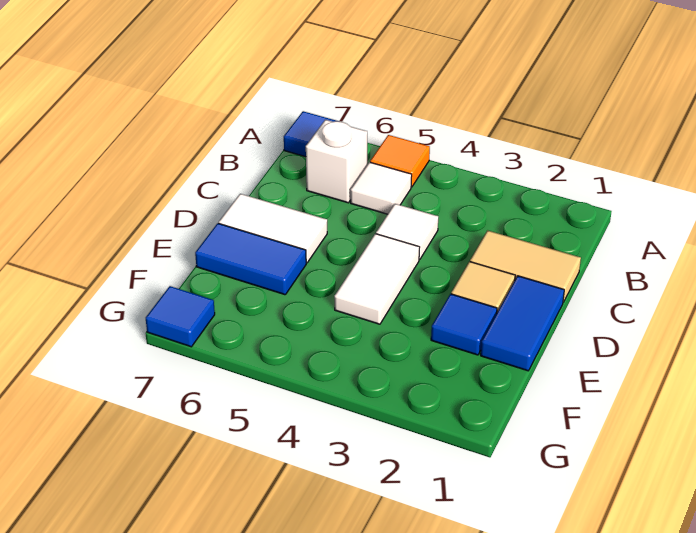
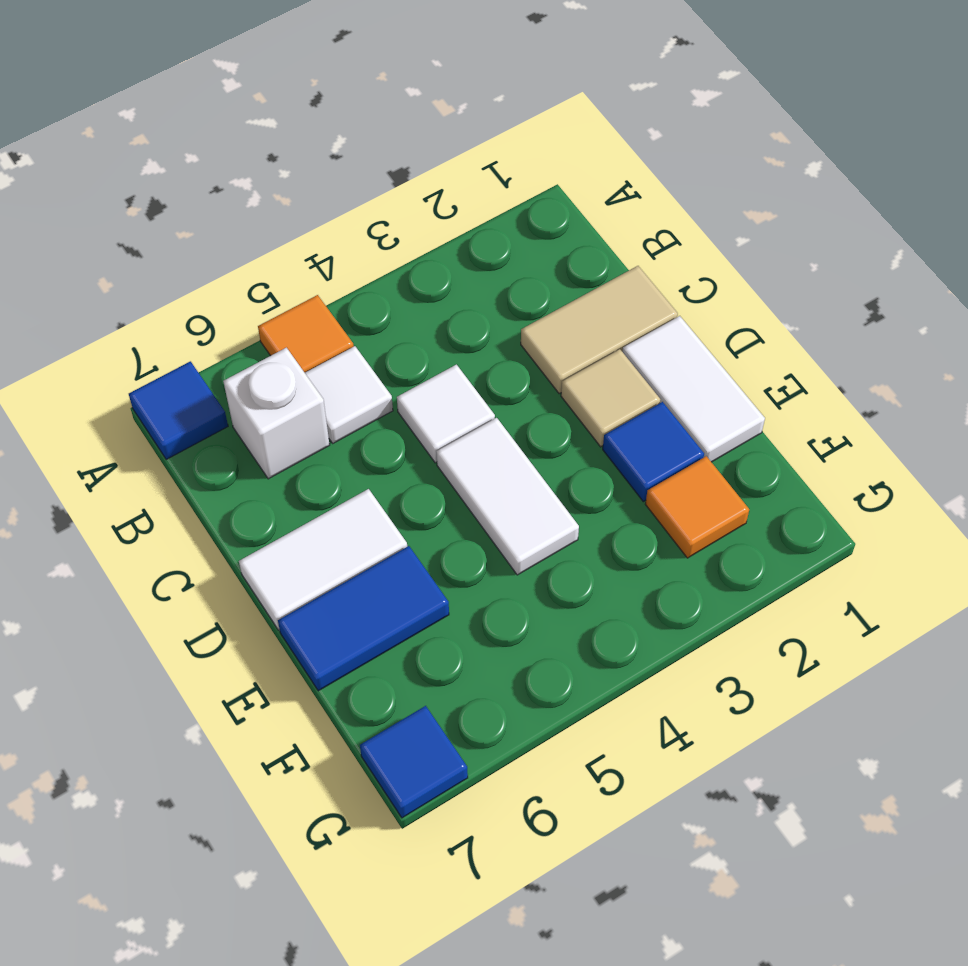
blue tile D1:E1 level 1 -> white tile D1:E1 level 1
none -> orange tile F2 level 1

